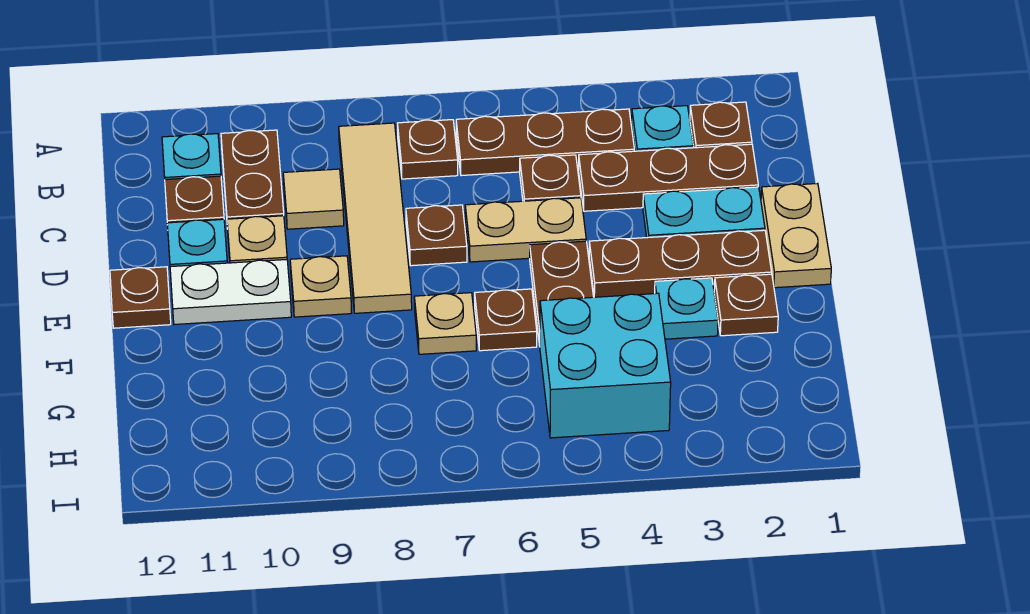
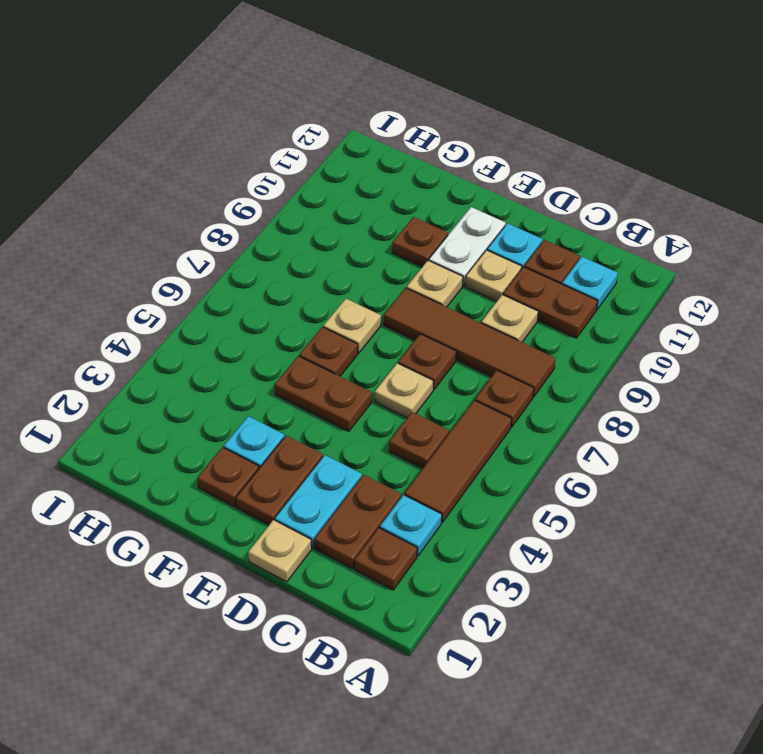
brown plate B4:B6 level 1 -> brown tile B4:B6 level 1
tan tile B8:E8 level 1 -> brown tile B8:E8 level 1
brown plate C2:C4 level 1 -> brown plate C2:C3 level 1
tan tile C9 level 1 -> tan plate C9 level 1
tan plate D1:E1 level 1 -> tan plate D1 level 1
tan plate D5:D6 level 1 -> tan plate D6 level 1
brown plate E2:E4 level 1 -> brown plate E2:E3 level 1
brown plate E12 level 1 -> brown plate F10 level 1
cyan brick G4:H5 level 1 -> none

